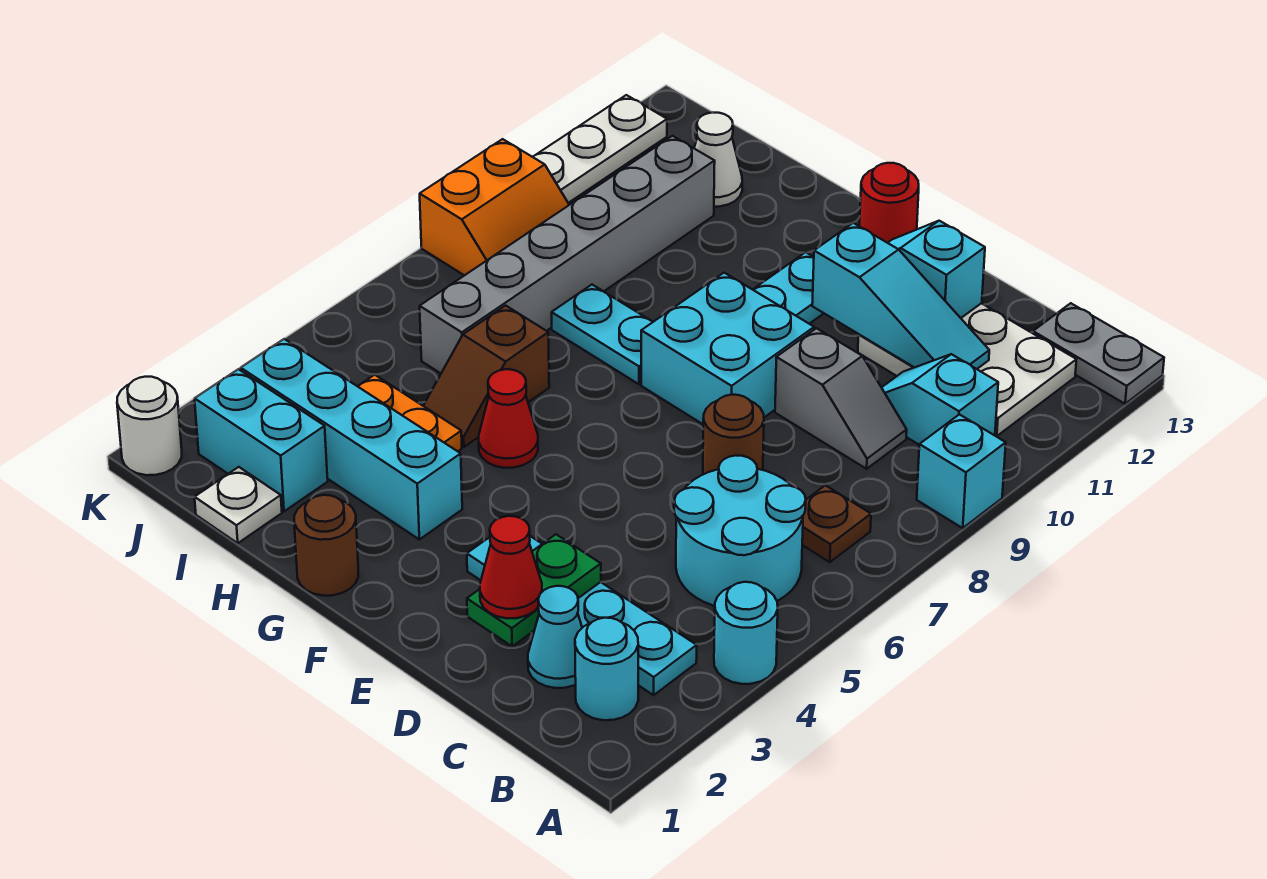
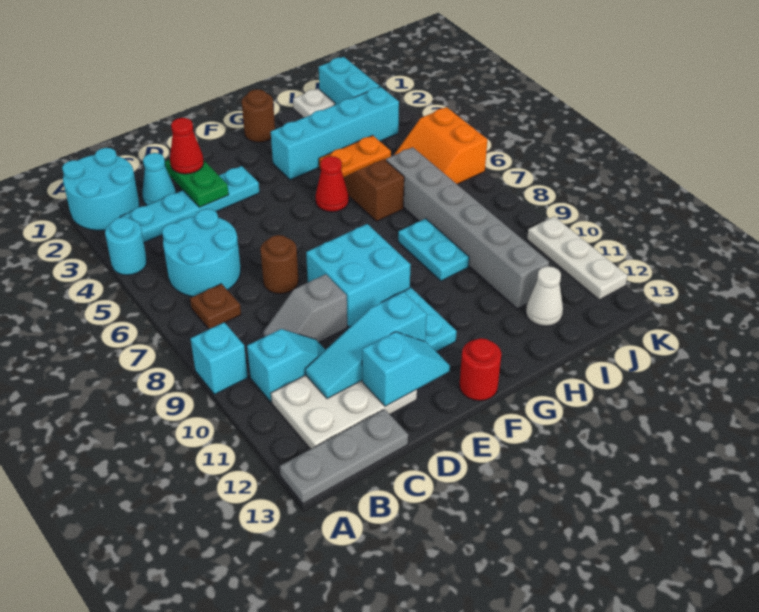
grey plate A13:B13 level 1 -> grey plate A13:C13 level 1
cyan round brick B2 level 1 -> cyan round brick A1:B2 level 1
cyan plate G8:H8 level 1 -> cyan plate H8:H9 level 1
cyan brick I2:J2 level 1 -> cyan brick J1:J2 level 1
orange slope J8:K9 level 1 top K -> orange slope J5:K6 level 1 top K
white round brick K1 level 1 -> none

